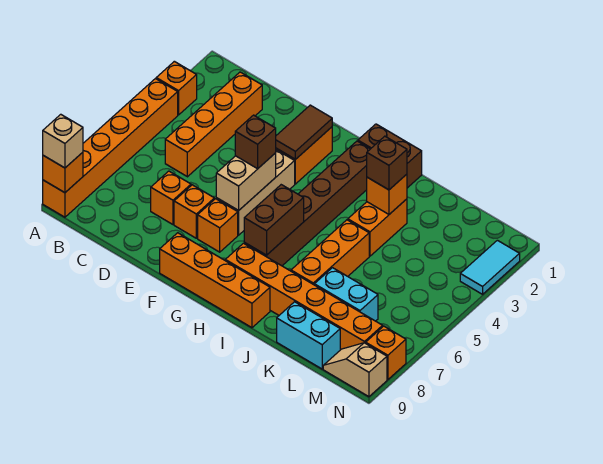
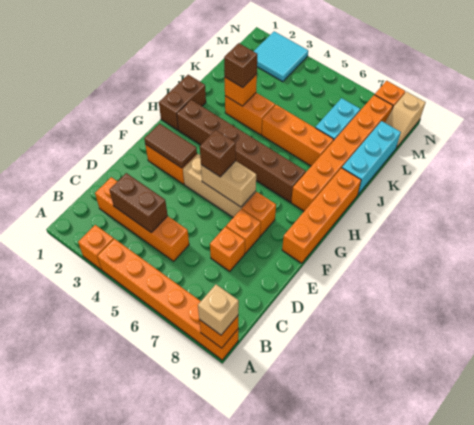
brown brick H6:H7 level 2 -> brown brick C3:C4 level 2
cyan brick K9:L9 level 1 -> cyan brick J9:L9 level 1
cyan tile N2:N3 level 1 -> cyan tile M2:N3 level 1

